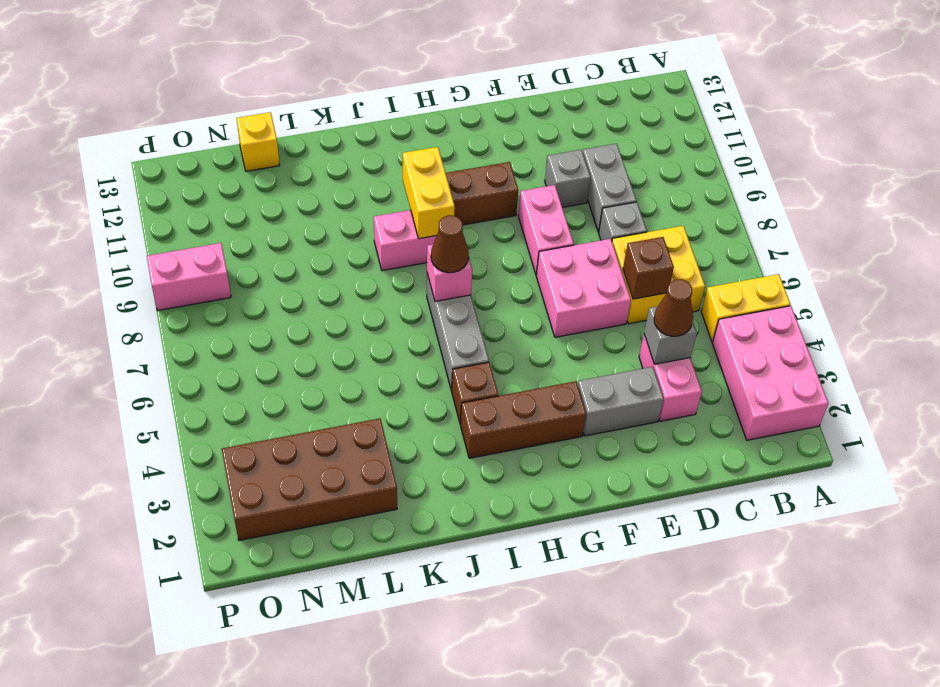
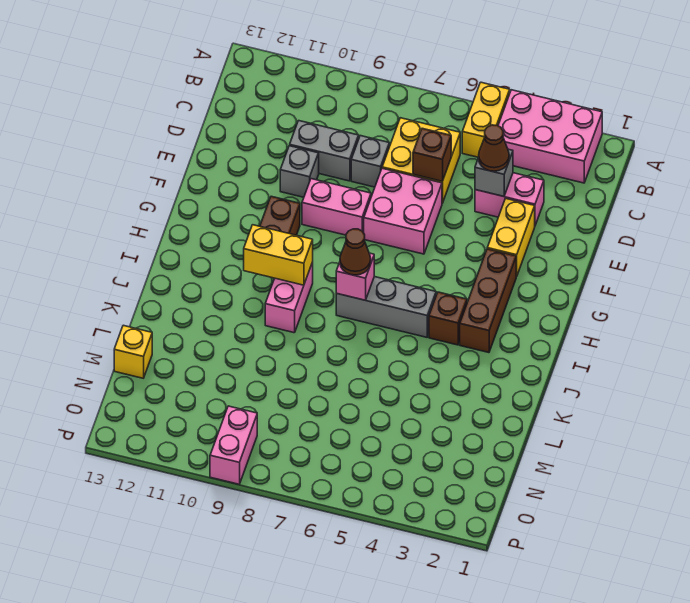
grey brick E3:F3 level 1 -> yellow brick E3:F3 level 1
brown brick L2:O3 level 1 -> none

